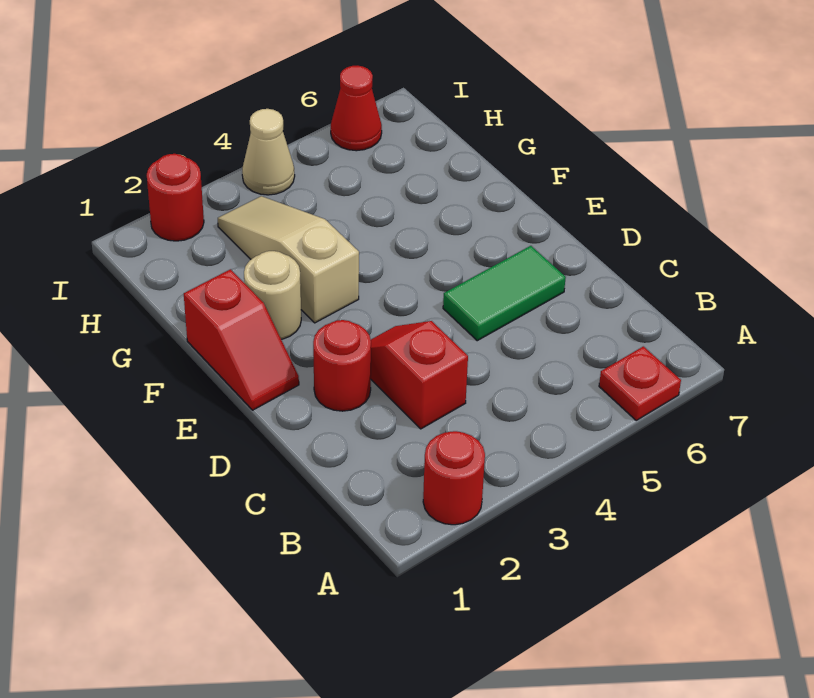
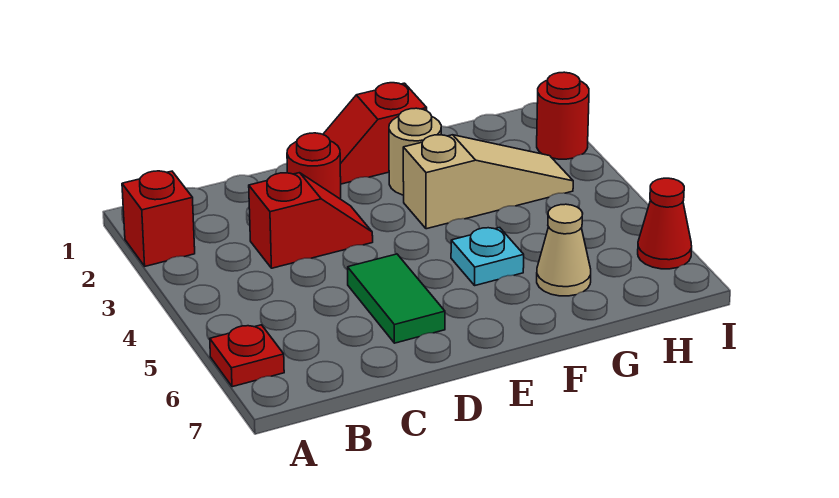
red round brick A2 level 1 -> red brick A2 level 1
none -> cyan plate F5 level 1
tan cone I4 level 1 -> tan cone G6 level 1

